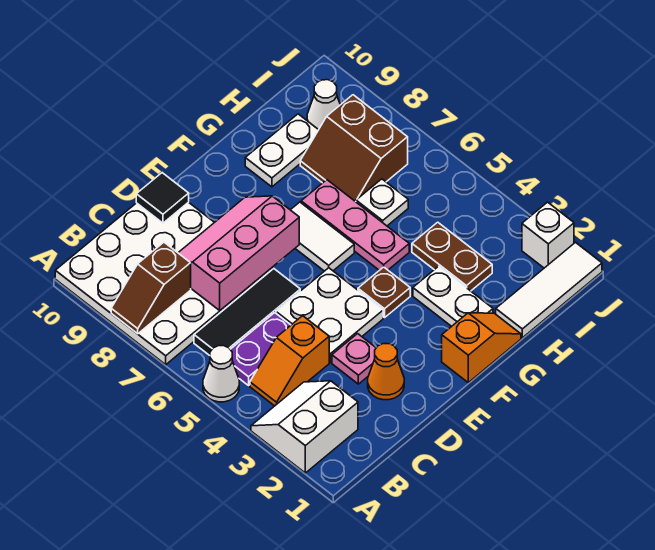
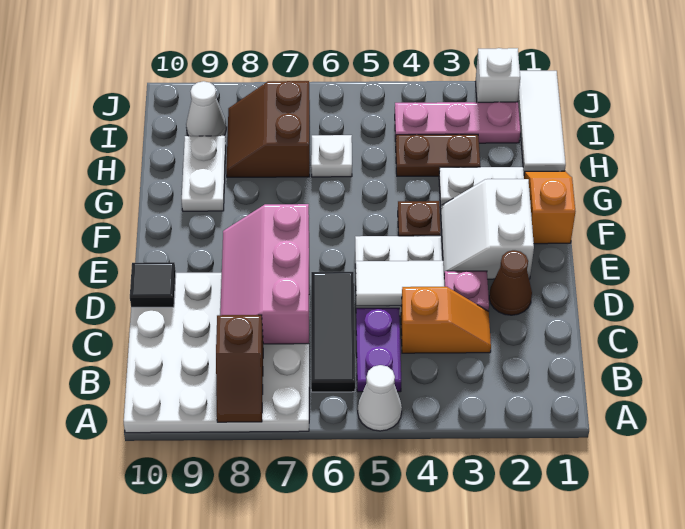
white slope A2:B3 level 1 top 2 -> white slope E2:F3 level 1 top 2
orange slope B4:C4 level 1 top C -> orange slope C3:C4 level 1 top 4
orange cone D2 level 1 -> brown cone D2 level 1
white tile F6:F7 level 1 -> white tile D4:D5 level 2
pink plate G5:G7 level 1 -> pink plate I2:I4 level 1
brown slope H7:I8 level 1 top I -> brown slope H7:I8 level 1 top 7

